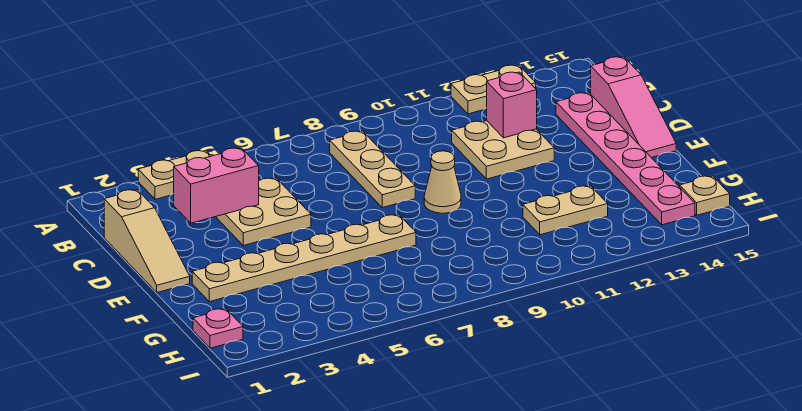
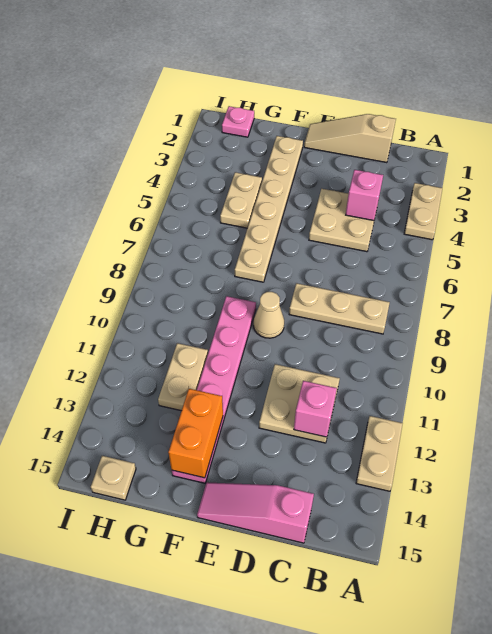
pink brick C3:C4 level 2 -> pink brick C4 level 2
pink plate C14:H14 level 1 -> pink plate F9:F14 level 1
none -> orange brick F13:F14 level 2
none -> tan plate G4:G5 level 1

